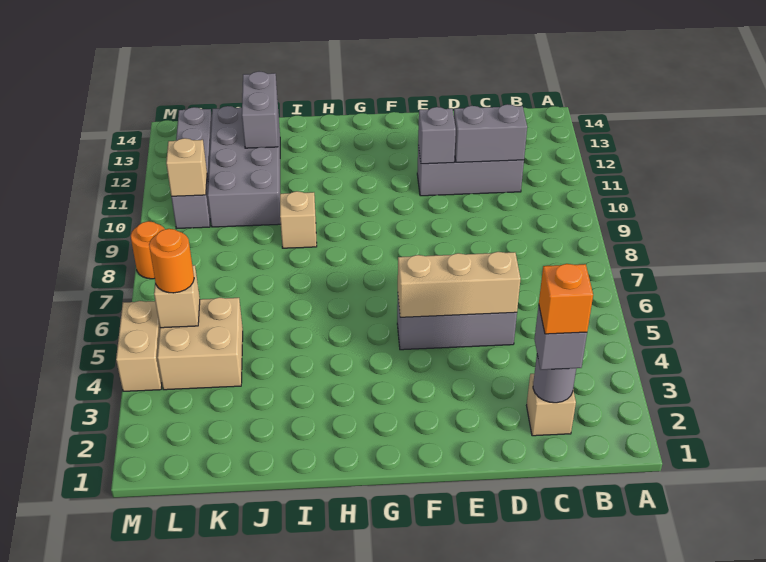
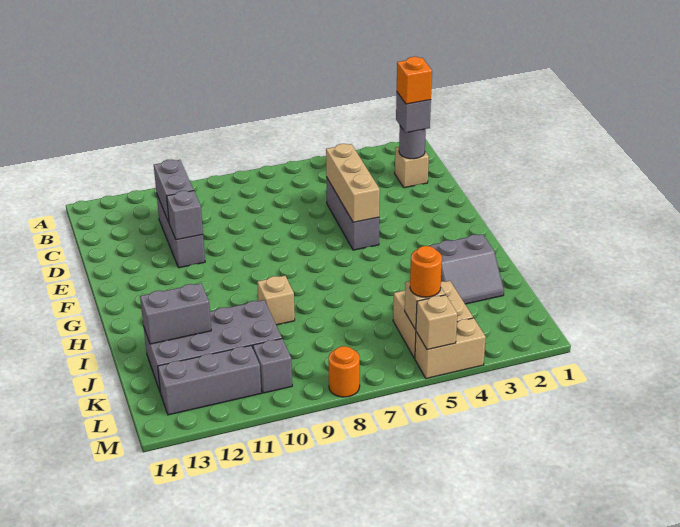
none -> grey slope I2:J3 level 1 top I
tan brick L10 level 2 -> tan brick M5 level 2

